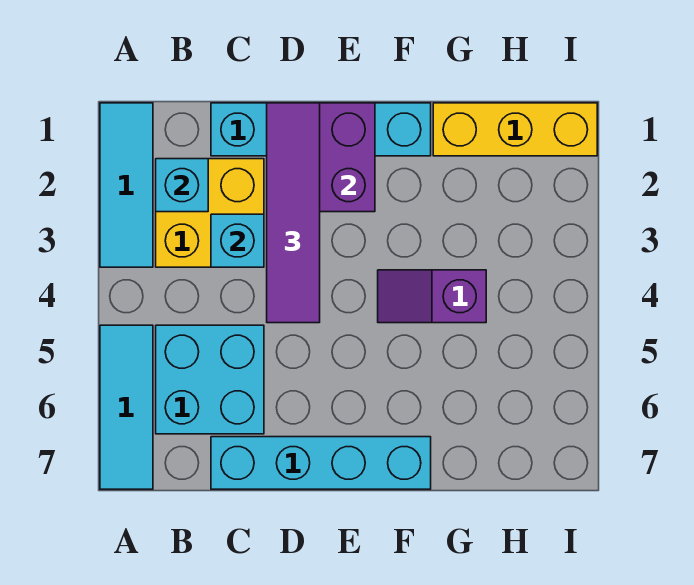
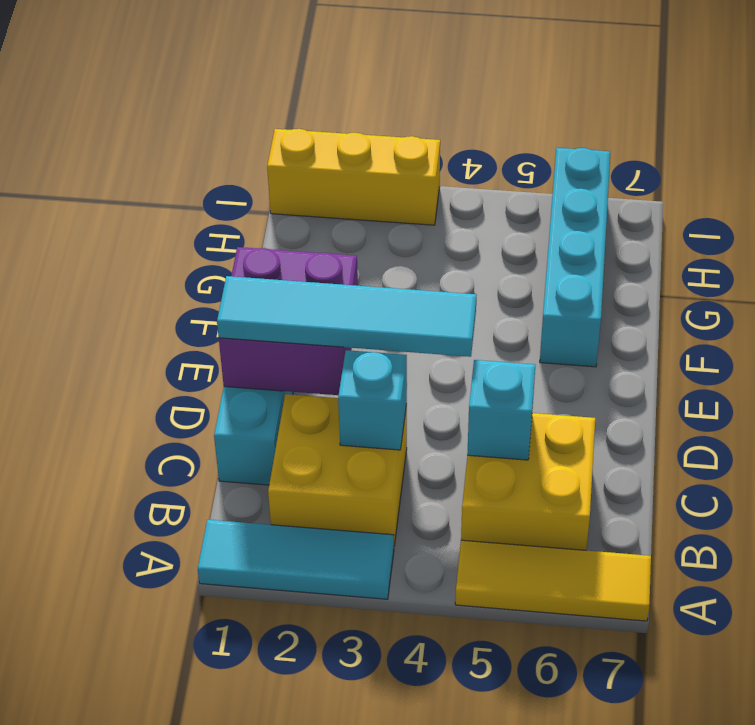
cyan tile A5:A7 level 1 -> yellow tile A5:A7 level 1
cyan brick B2 level 2 -> cyan brick C5 level 2
cyan brick B5:C6 level 1 -> yellow brick B5:C6 level 1
cyan brick C7:F7 level 1 -> cyan brick F6:I6 level 1
purple tile D1:D4 level 3 -> cyan tile D1:D4 level 3
purple slope F4:G4 level 1 top G -> none
yellow brick G1:I1 level 1 -> yellow brick I1:I3 level 1

